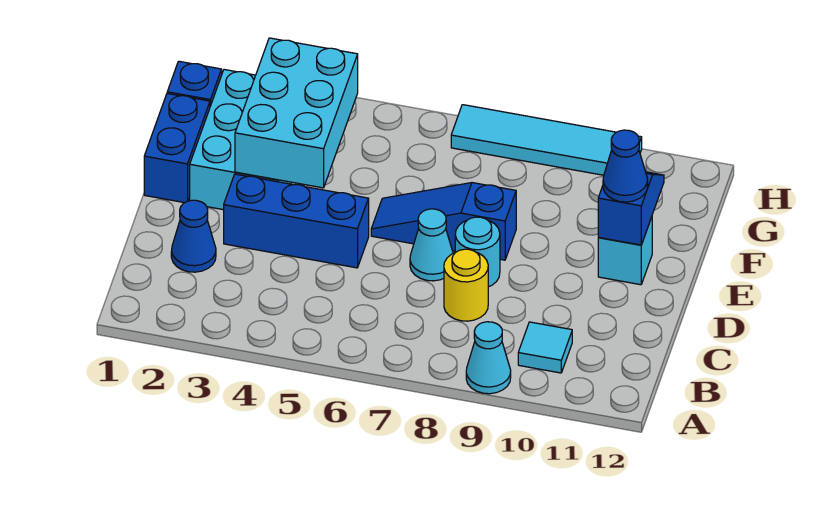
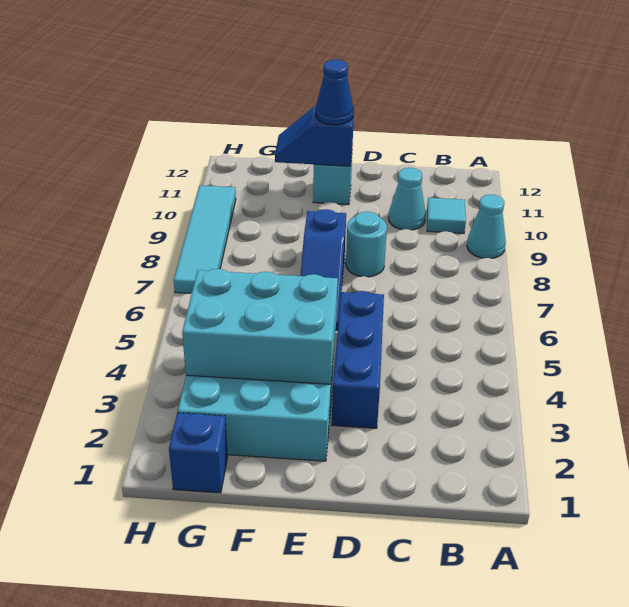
blue cone C2 level 1 -> none
yellow round brick C8 level 1 -> none
cyan cone D7 level 1 -> cyan cone C10 level 1
blue brick E1:F1 level 1 -> none

